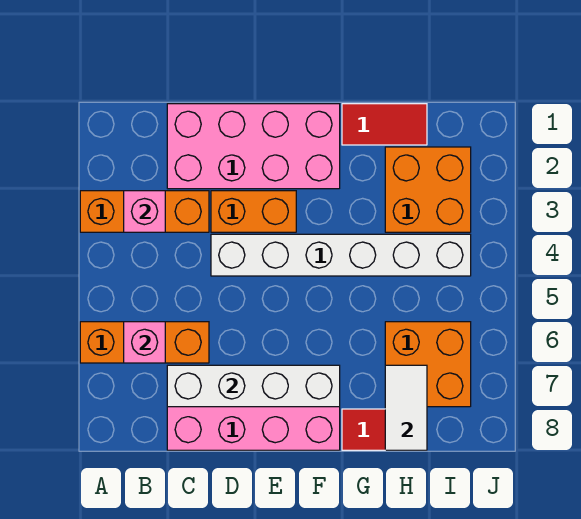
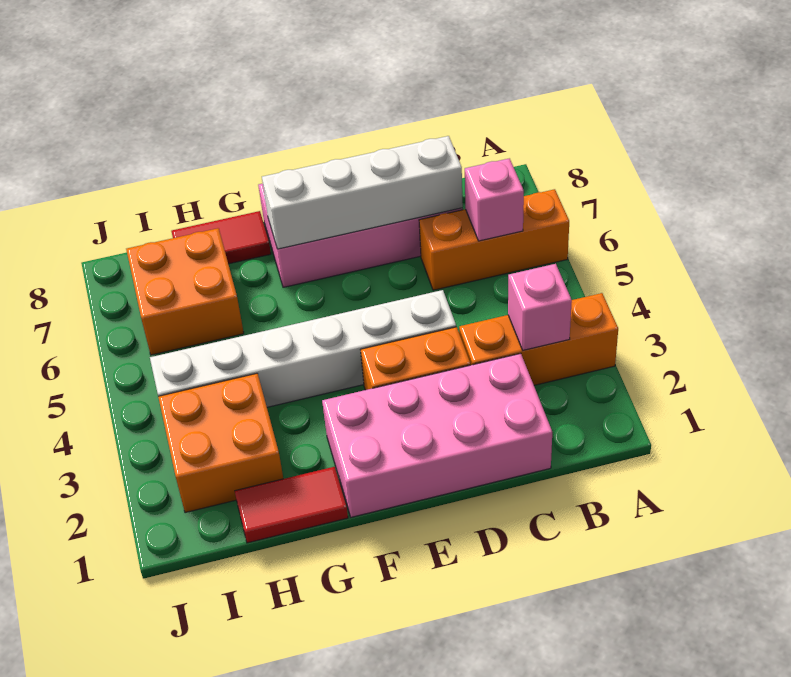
white tile H7:H8 level 2 -> none

